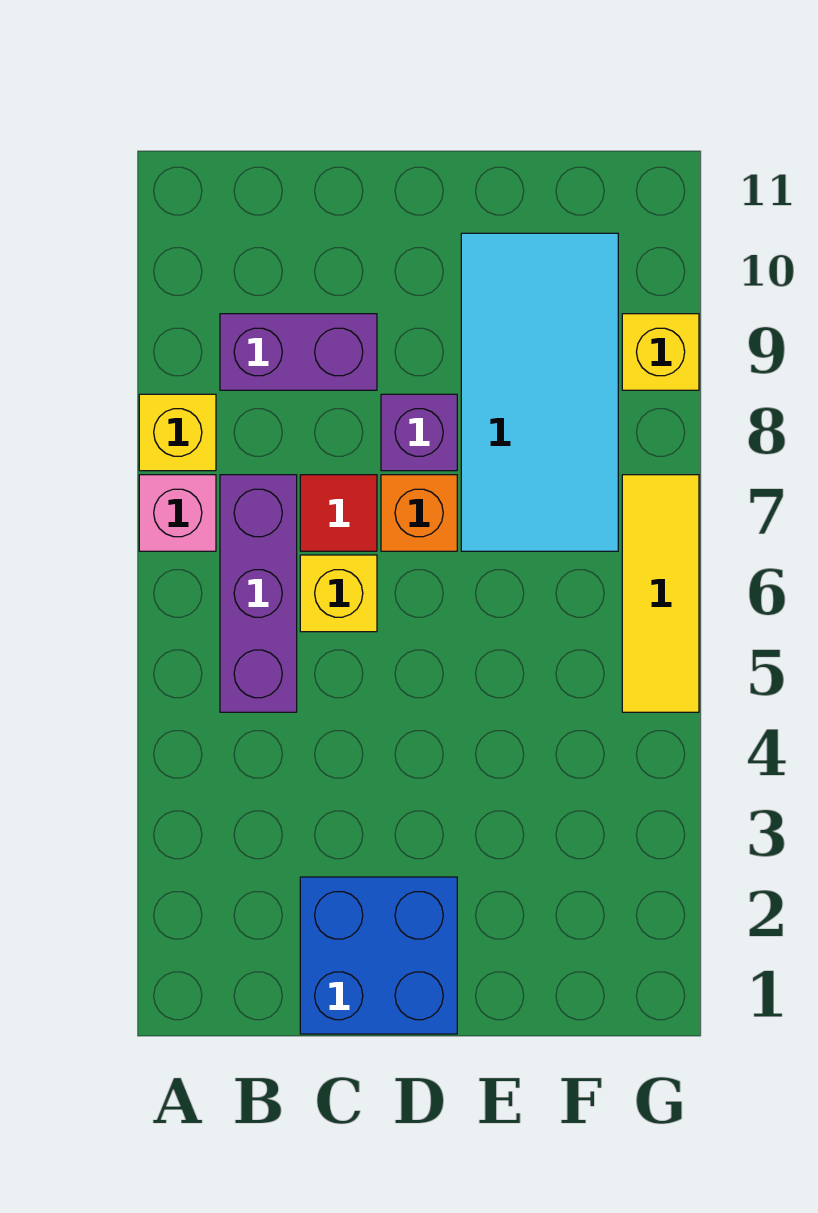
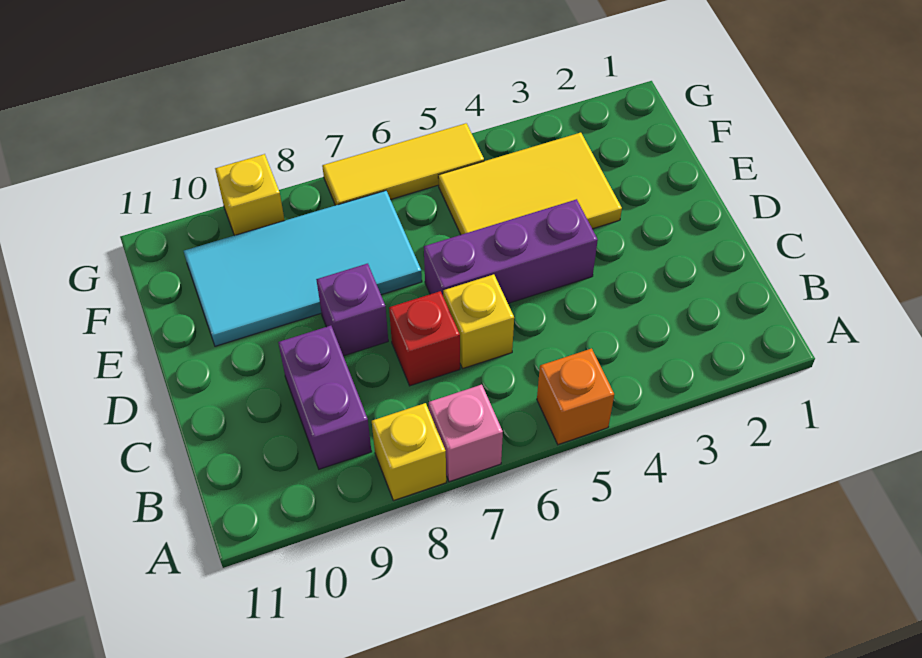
purple brick B5:B7 level 1 -> purple brick D4:D6 level 1
blue brick C1:D2 level 1 -> none
red tile C7 level 1 -> red brick C7 level 1
orange brick D7 level 1 -> orange brick A5 level 1
none -> yellow tile E3:F5 level 1

